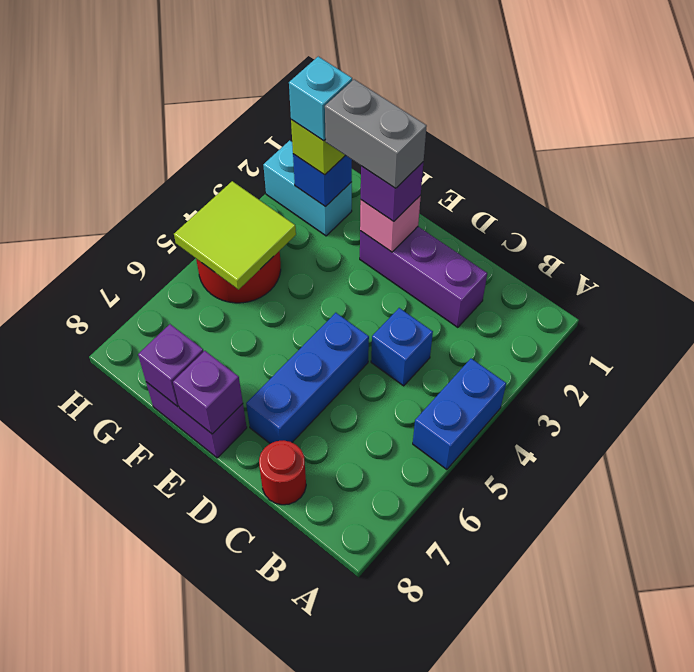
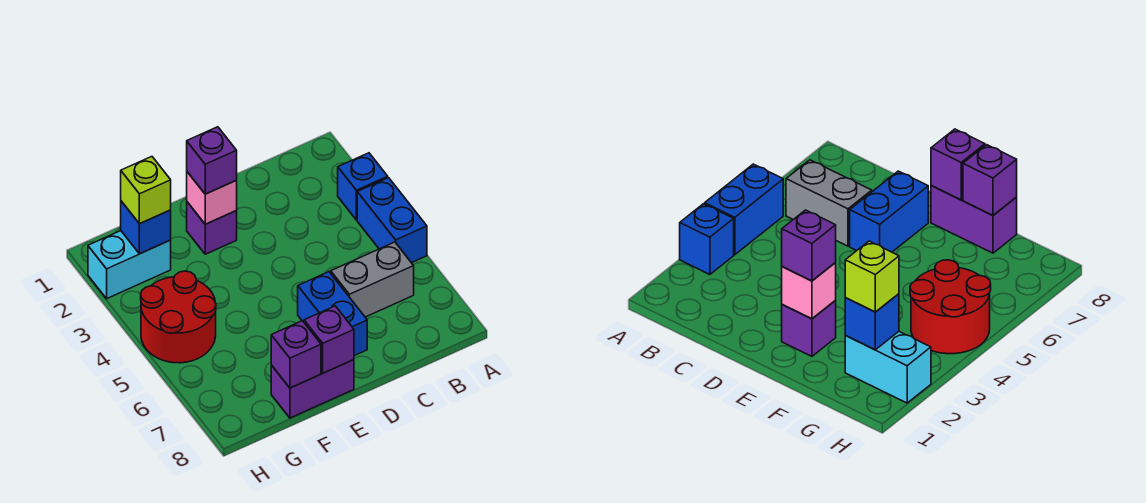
purple brick C2:E2 level 1 -> purple brick E2 level 1
blue brick C4 level 1 -> blue brick A3 level 1
red round brick C8 level 1 -> none
blue brick D5:D7 level 1 -> blue brick D6:D7 level 1
grey brick E2:F2 level 4 -> grey brick B6:C6 level 1
cyan brick G2 level 4 -> none
lime tile G4:H5 level 2 -> none

